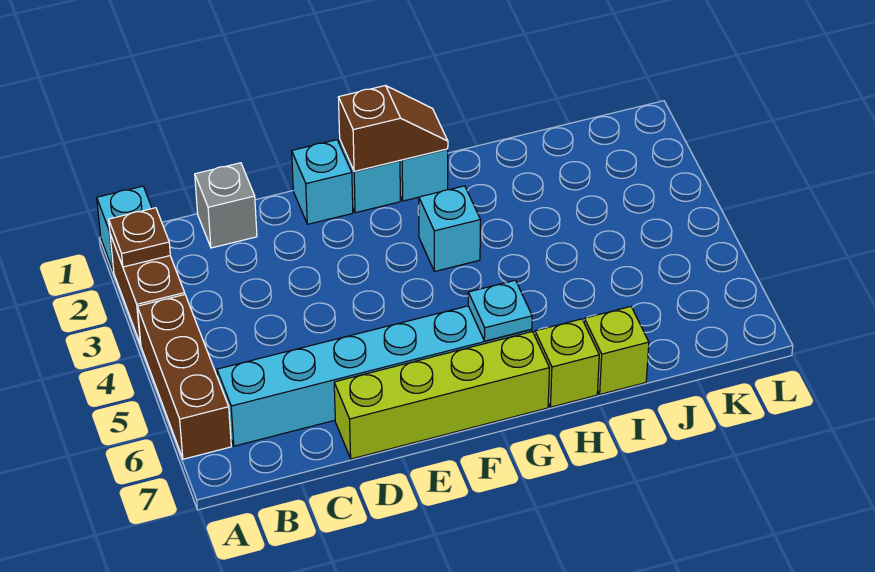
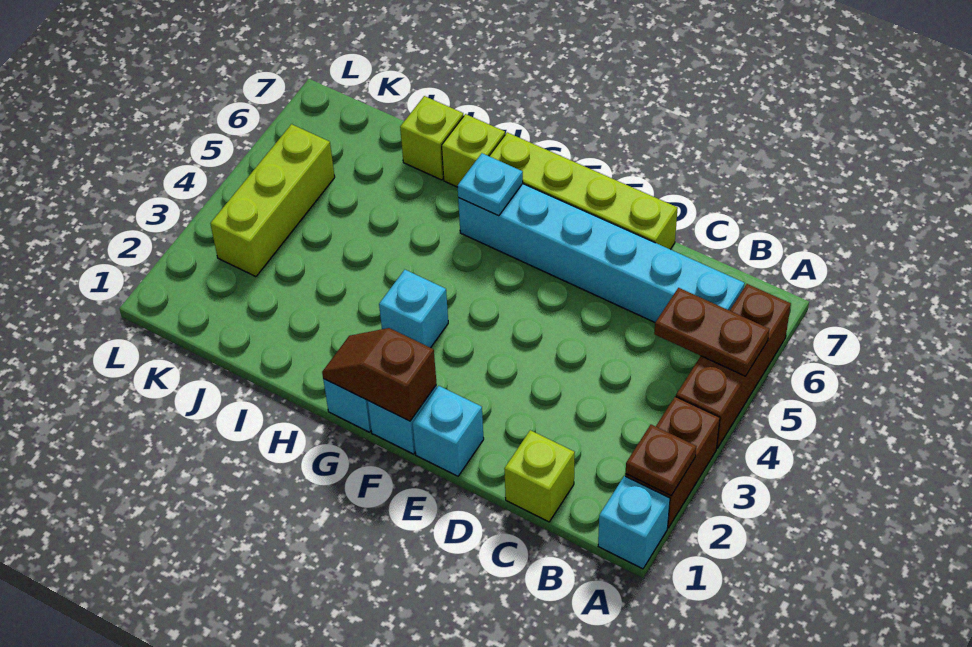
none -> brown plate A5:B5 level 2
grey brick C1 level 1 -> lime brick C1 level 1
none -> lime brick K3:K5 level 1

